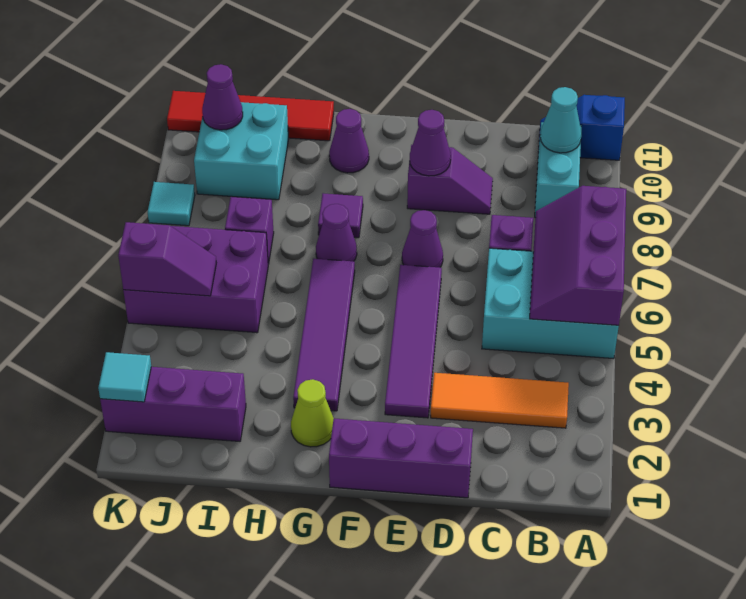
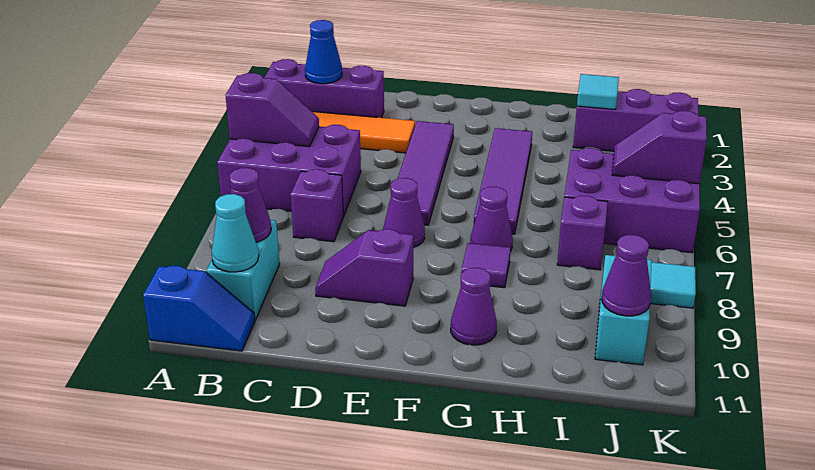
cyan brick A5:C6 level 1 -> purple brick A5:C6 level 1
purple slope A5:B7 level 2 top A -> purple slope A5:B5 level 2 top A
none -> blue cone B2 level 2
purple brick D1:F1 level 1 -> purple brick A2:C2 level 1
purple cone E9 level 2 -> purple cone B9 level 2
lime cone G2 level 1 -> none
red tile H11:K11 level 1 -> none
cyan brick I9:J10 level 1 -> cyan brick J9:J10 level 1
cyan tile K2 level 2 -> cyan tile I2 level 2

